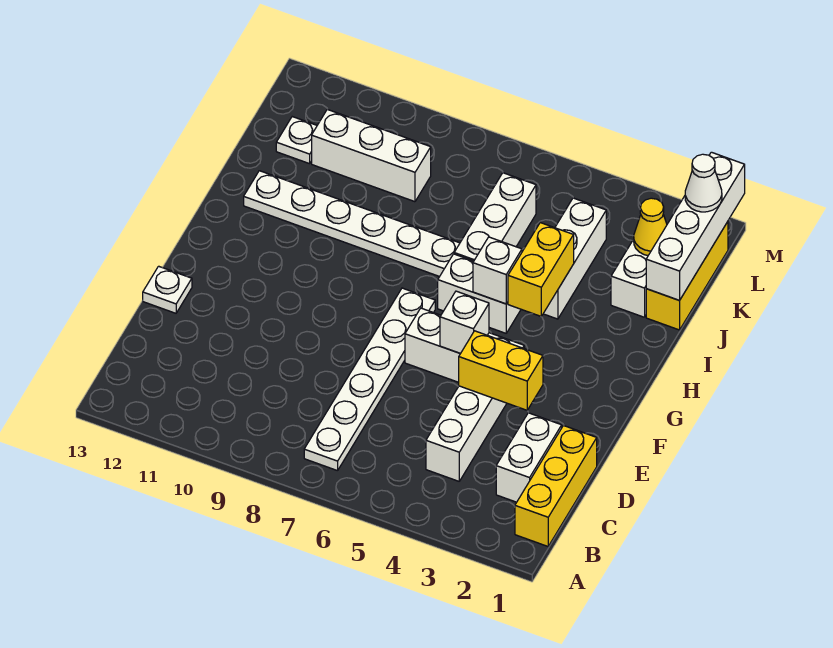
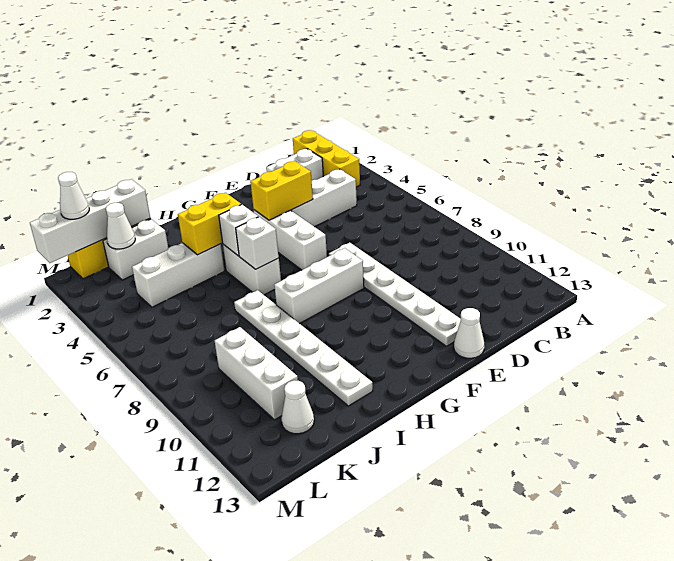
yellow brick B1:D1 level 1 -> yellow brick B1:B3 level 1
white plate B7:G7 level 1 -> white plate E7:E12 level 1
yellow brick E3:E4 level 2 -> yellow brick E4:F4 level 2
white plate E13 level 1 -> white cone E13 level 1
white brick F5 level 2 -> white brick H6 level 2
white brick I6:K6 level 1 -> white brick F8:H8 level 1
yellow cone K2 level 2 -> white cone K2 level 2
white plate K12 level 1 -> white cone K12 level 1

